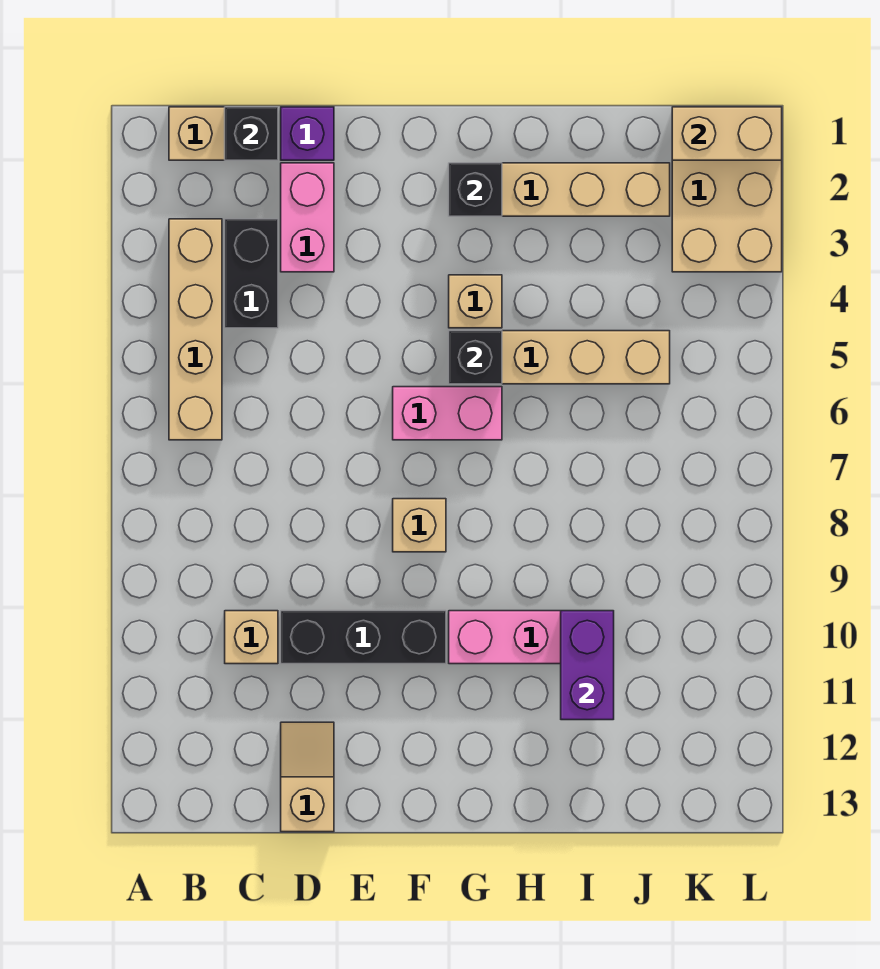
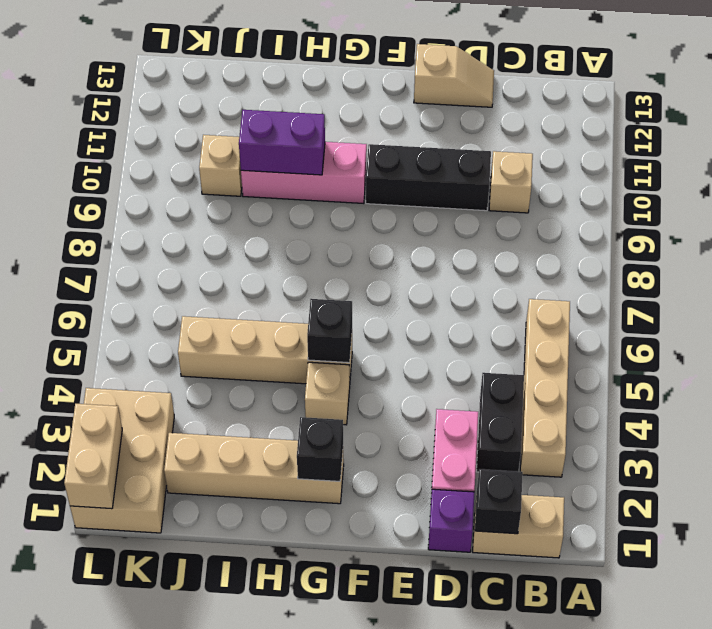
tan slope D12:D13 level 1 top 13 -> tan slope D13:E13 level 1 top E
pink brick F6:G6 level 1 -> none
tan brick F8 level 1 -> tan brick J10 level 1
purple brick I10:I11 level 2 -> purple brick H10:I10 level 2
tan brick K1:L1 level 2 -> tan brick L1:L2 level 2

